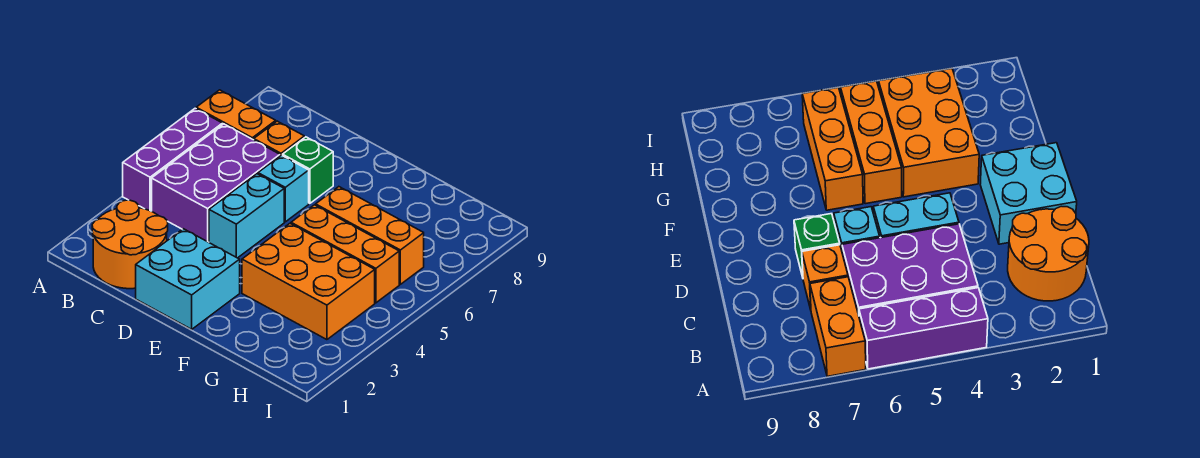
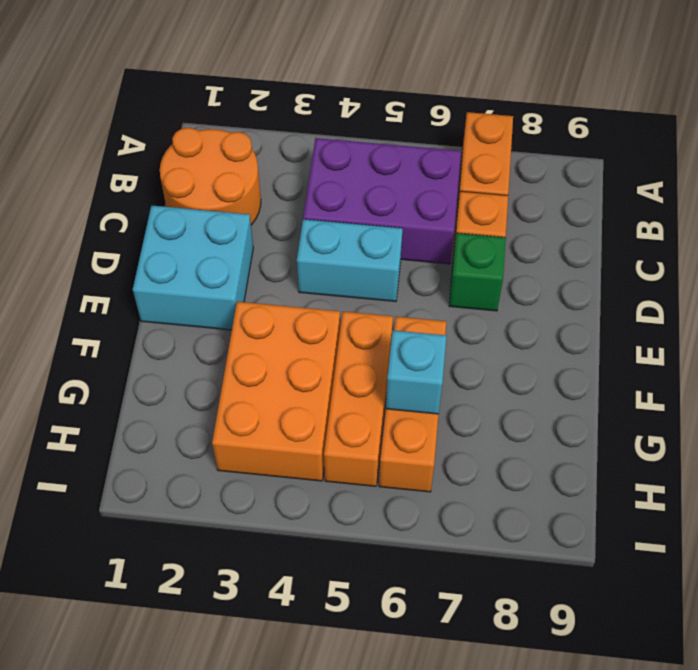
purple brick A4:A6 level 1 -> none
cyan brick D6 level 1 -> cyan brick G6 level 2

